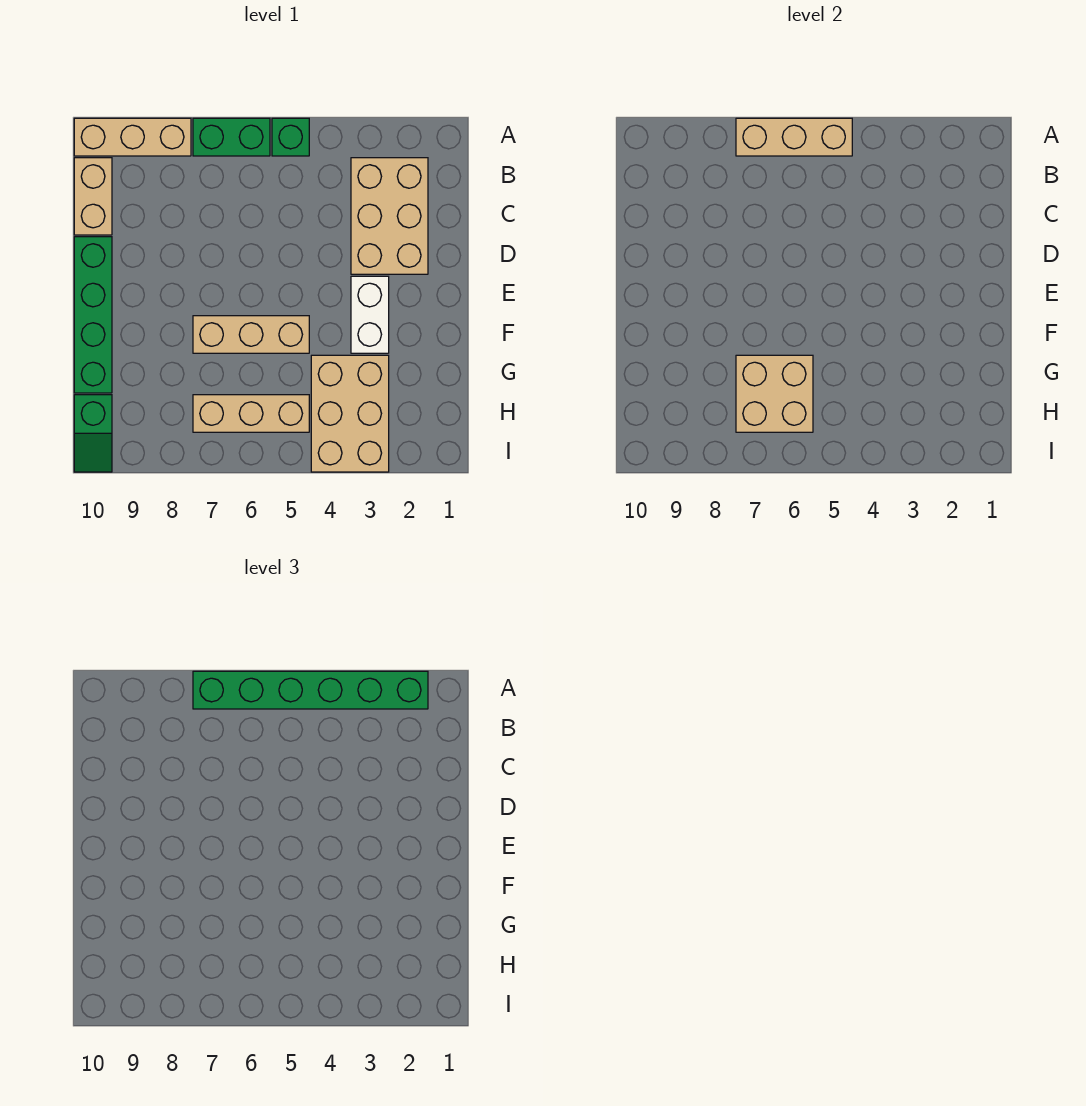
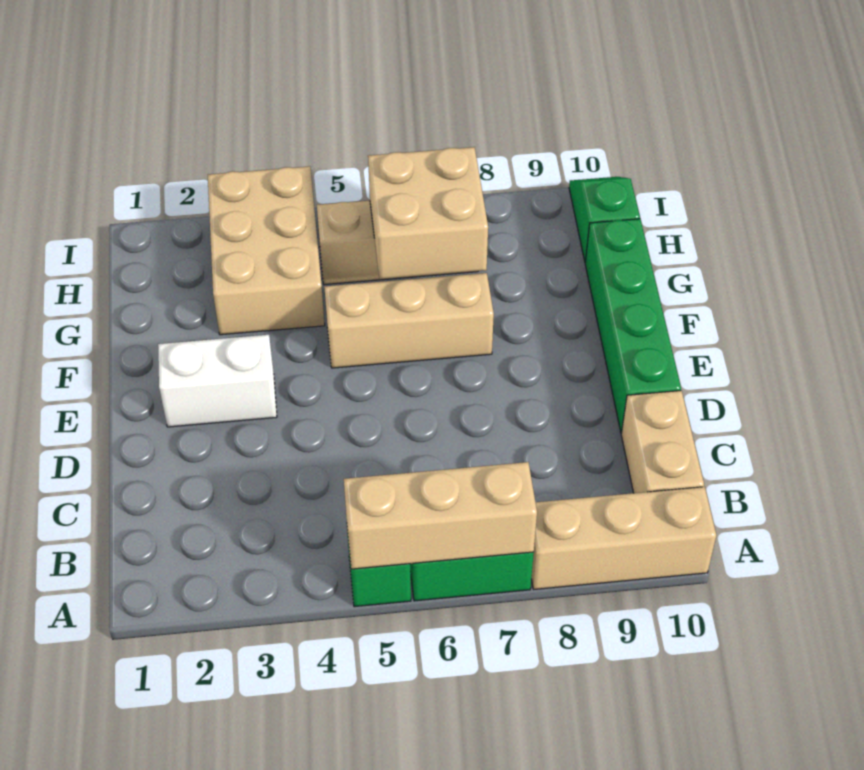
green brick A2:A7 level 3 -> none
tan brick B2:D3 level 1 -> none
white brick E3:F3 level 1 -> white brick E2:E3 level 1

